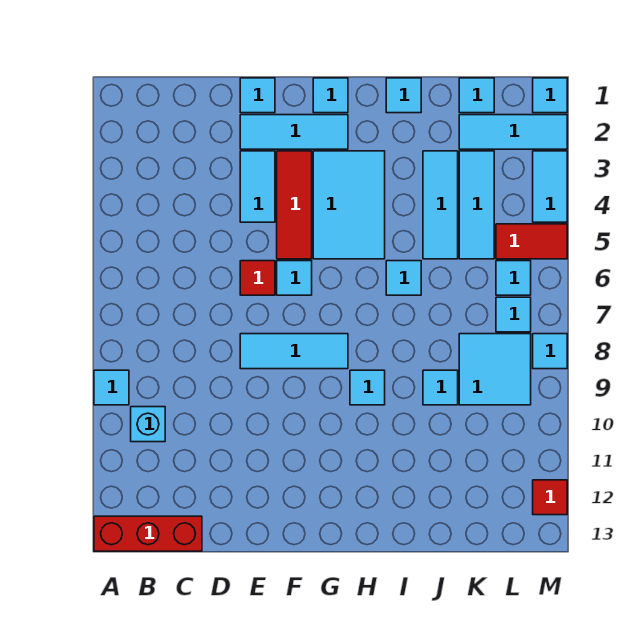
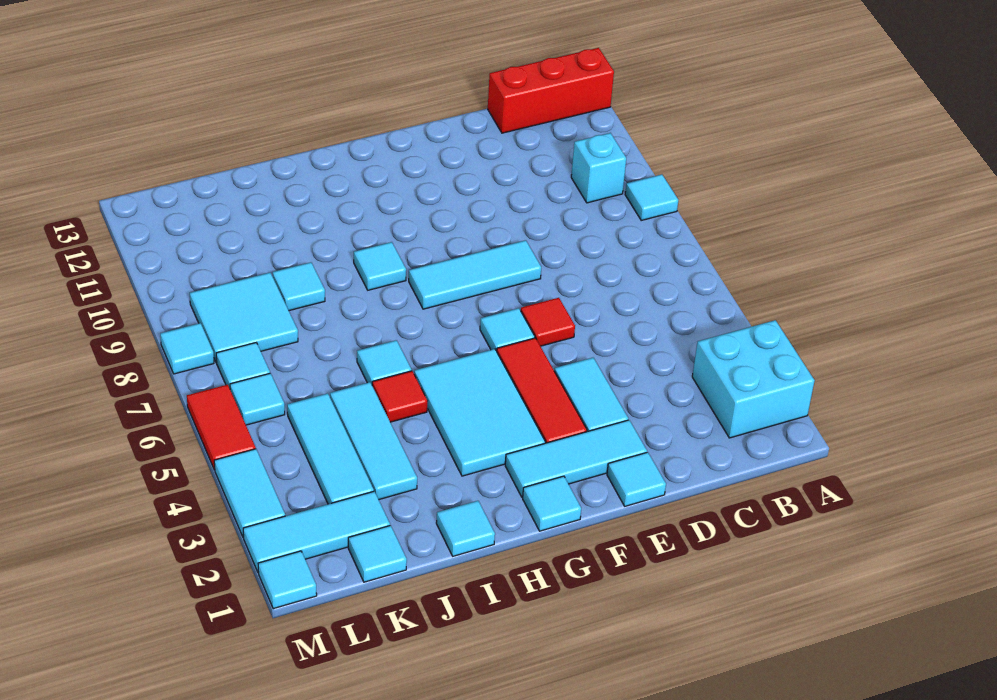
none -> cyan brick A2:B3 level 1
red tile L5:M5 level 1 -> red tile M5:M6 level 1
red tile M12 level 1 -> red tile I5 level 1

